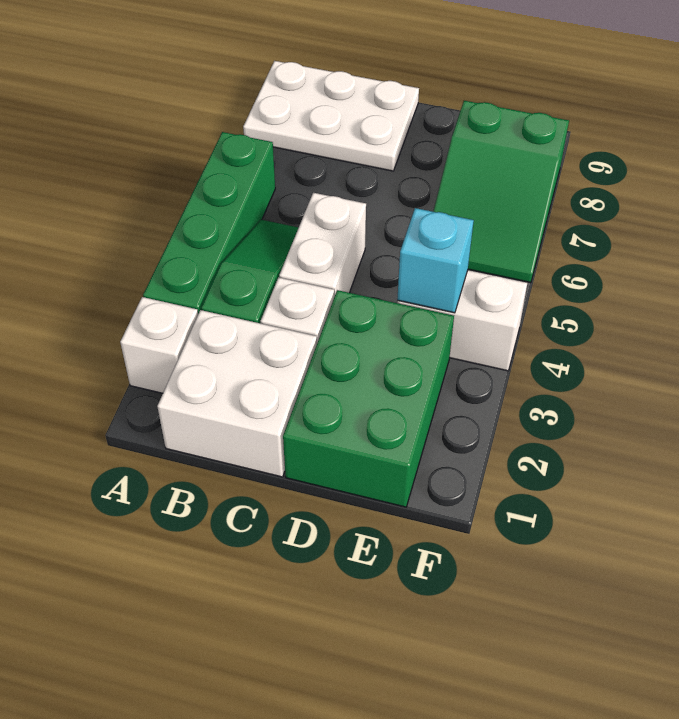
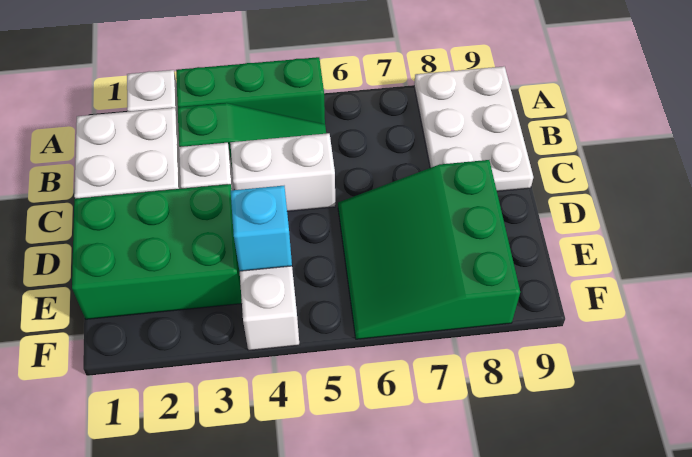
green brick A3:A6 level 1 -> green brick A3:A5 level 1
green slope E6:F8 level 1 top 8 -> green slope D6:F8 level 1 top 8

